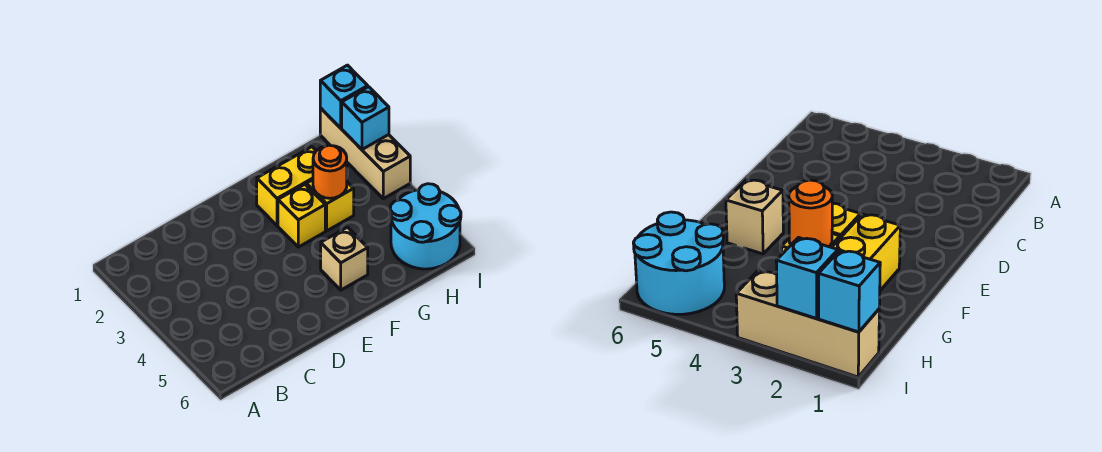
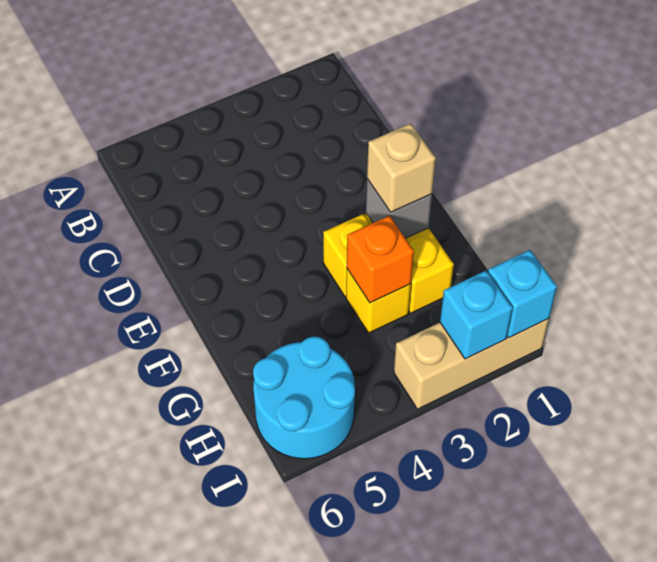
none -> grey brick F2 level 2
tan brick F5 level 1 -> tan brick F2 level 3
orange round brick G3 level 2 -> orange brick G3 level 2

